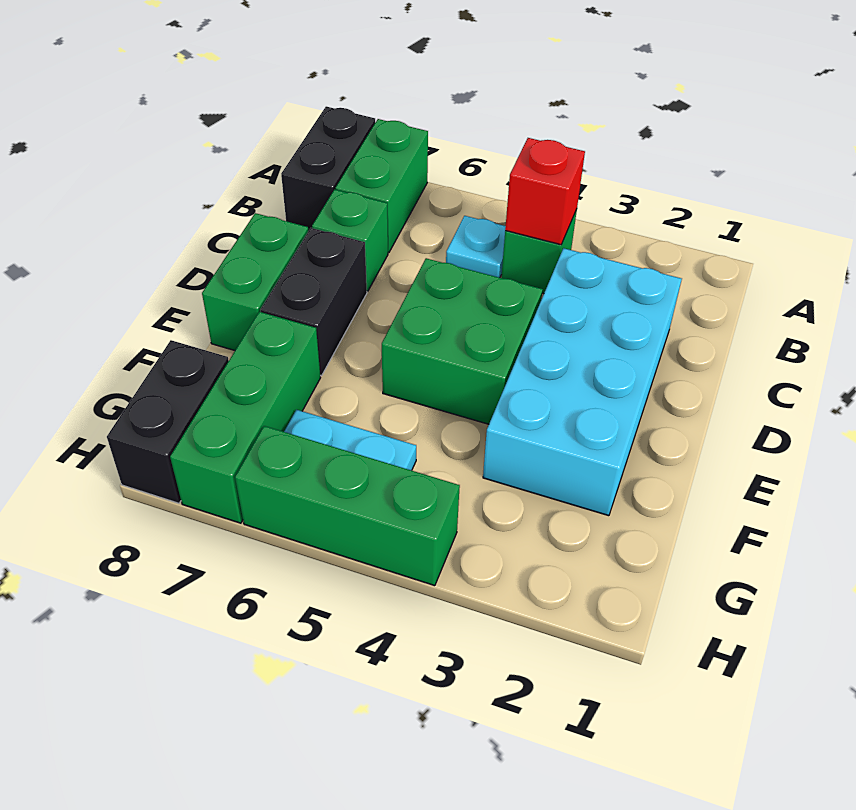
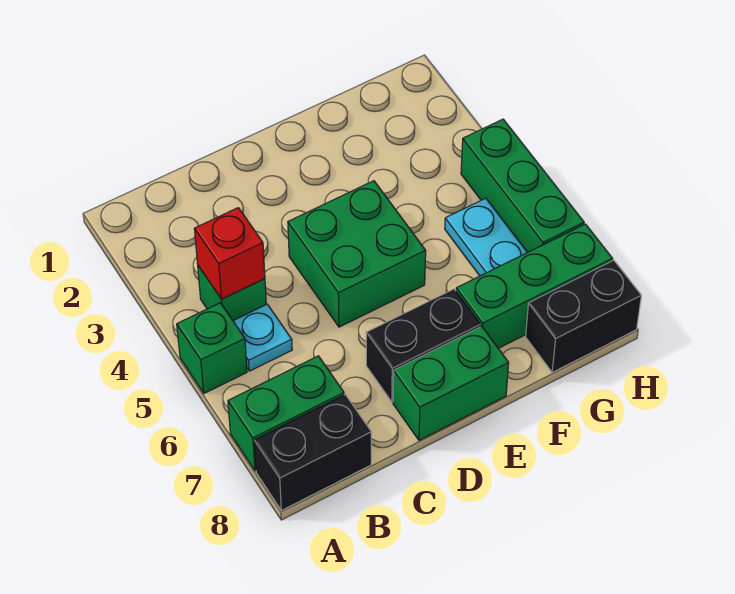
cyan brick C2:F3 level 1 -> none
green brick C7 level 1 -> green brick A5 level 1

